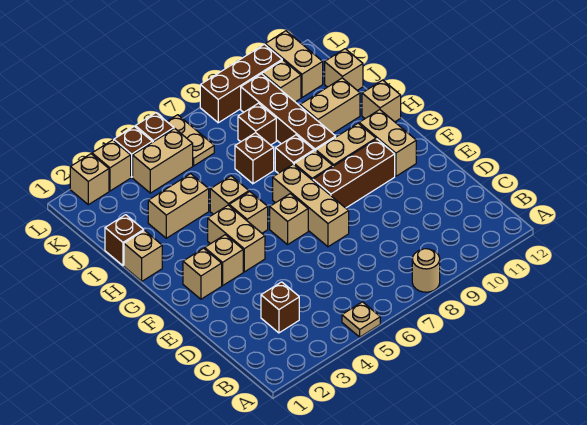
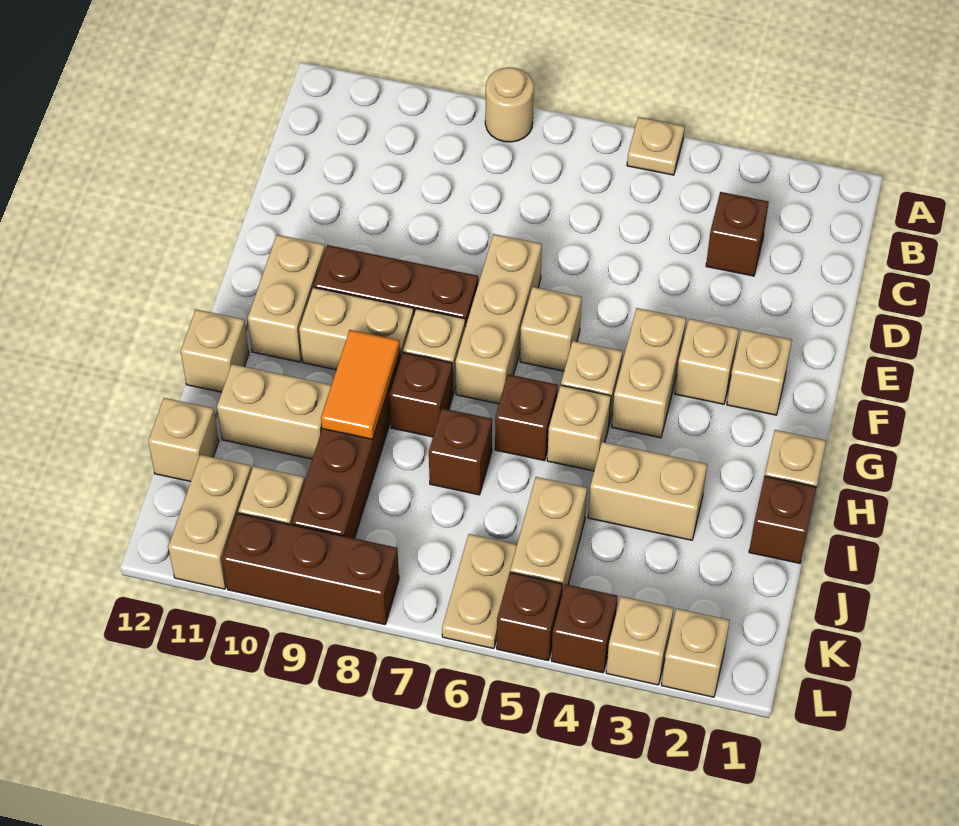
none -> orange tile H9:I9 level 2
brown brick J8 level 1 -> brown brick H6 level 1
tan brick K4:K5 level 1 -> tan brick J5:K5 level 1

